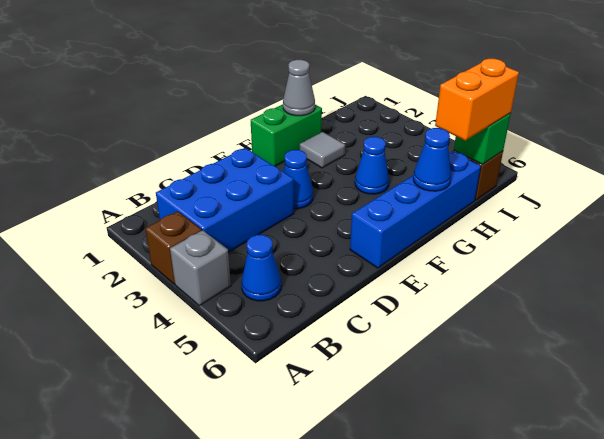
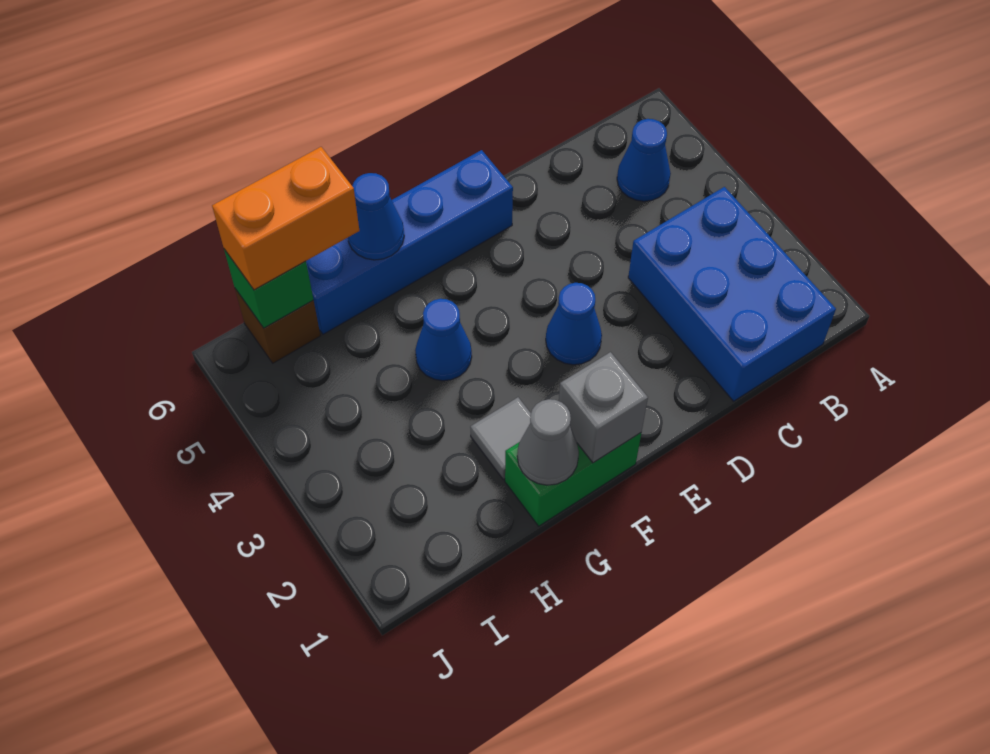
brown brick A3 level 1 -> none
grey brick A4 level 1 -> grey brick F1 level 2
blue brick B2:D3 level 1 -> blue brick B1:C3 level 1

